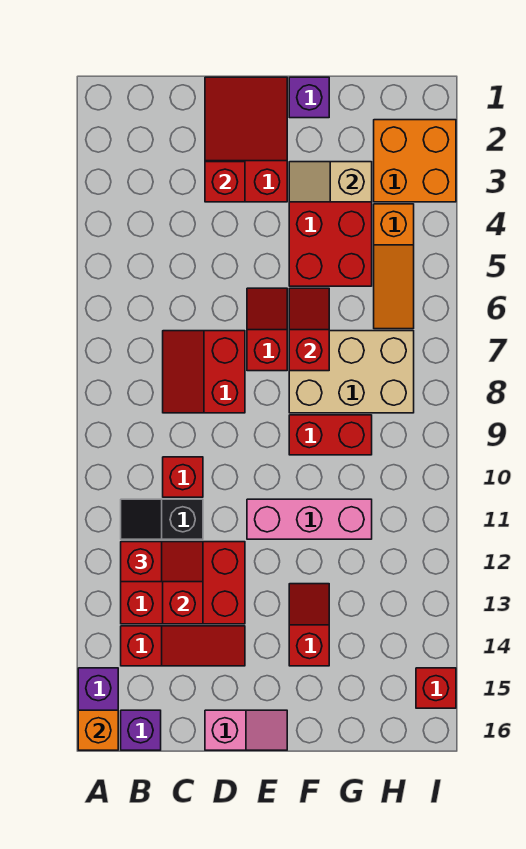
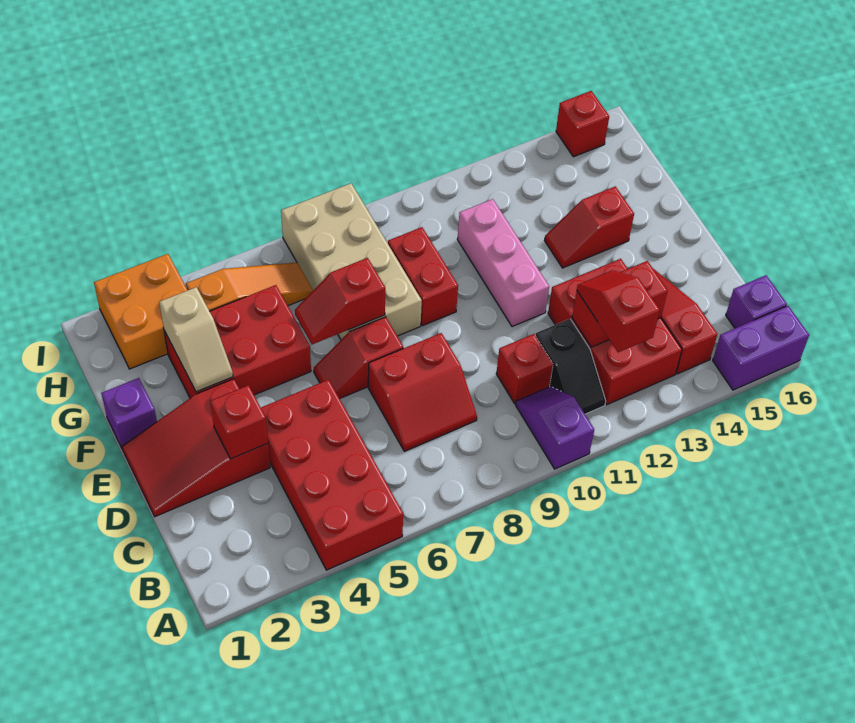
none -> red brick A4:D5 level 1
none -> purple slope A10:B10 level 1 top A
orange brick A16 level 2 -> none
pink slope D16:E16 level 1 top D -> none
tan brick F7:H8 level 1 -> tan brick F7:I8 level 1

